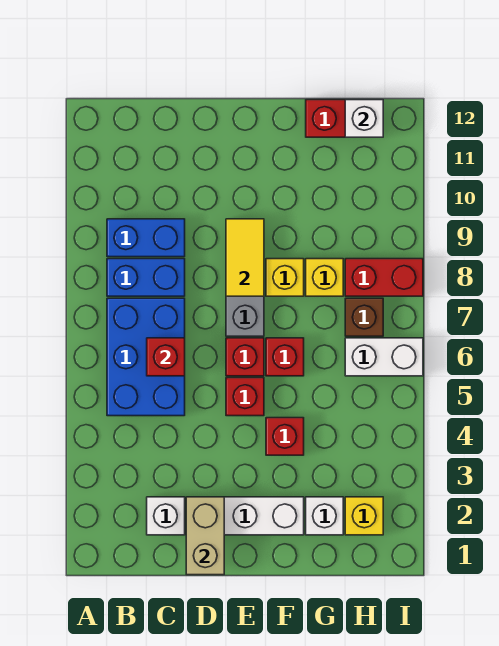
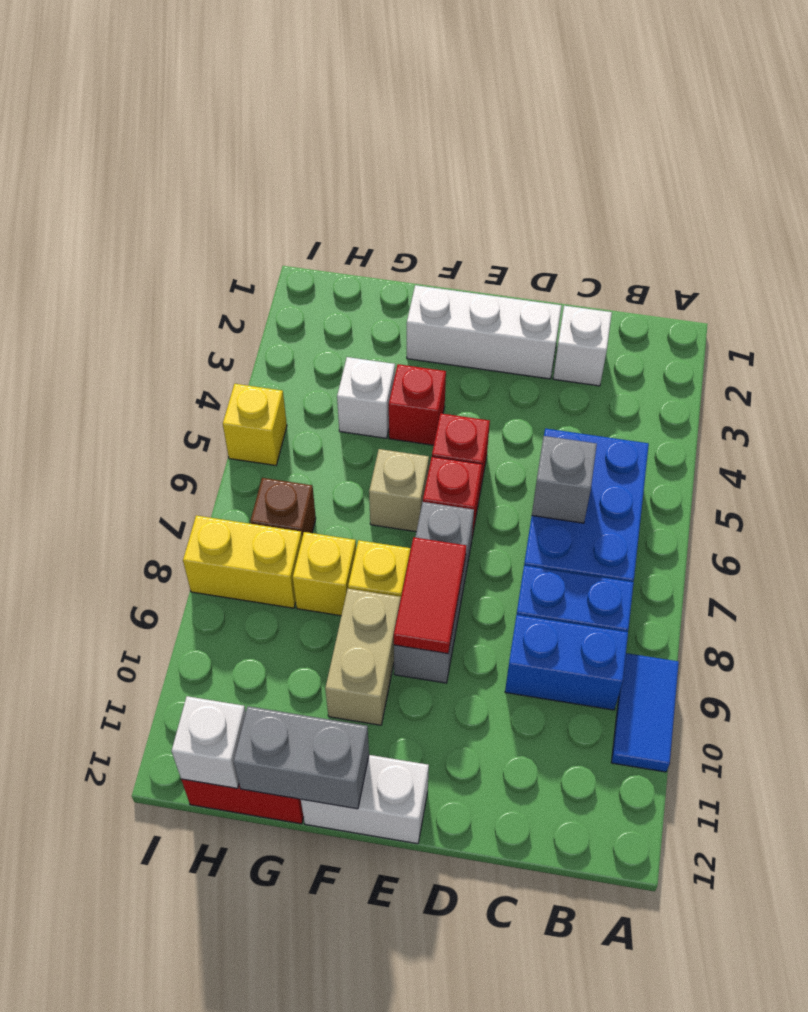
none -> blue tile A9:A10 level 1
red brick C6 level 2 -> grey brick C6 level 2
tan brick D1:D2 level 2 -> tan brick F9:F10 level 1
yellow tile E8:E9 level 2 -> red tile E8:E9 level 2
red brick F6 level 1 -> tan brick F6 level 1
none -> grey brick F12:G12 level 2
white brick G2 level 1 -> white brick G4 level 1
yellow brick H2 level 1 -> yellow brick I5 level 1
white brick H6:I6 level 1 -> white brick E12:F12 level 1
red brick H8:I8 level 1 -> yellow brick H8:I8 level 1

